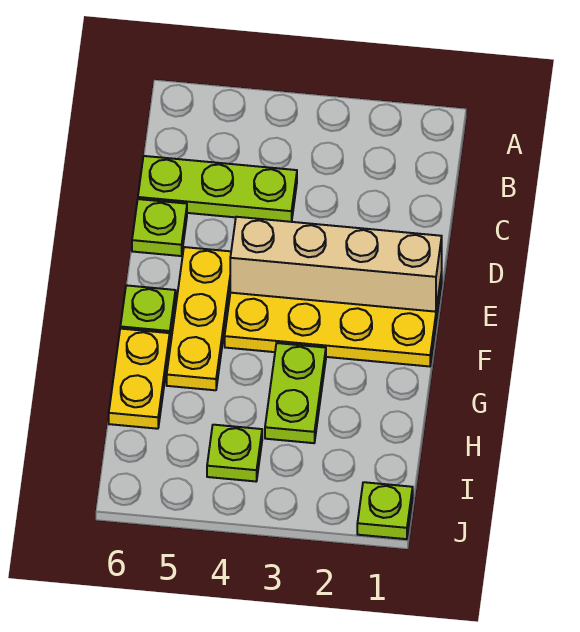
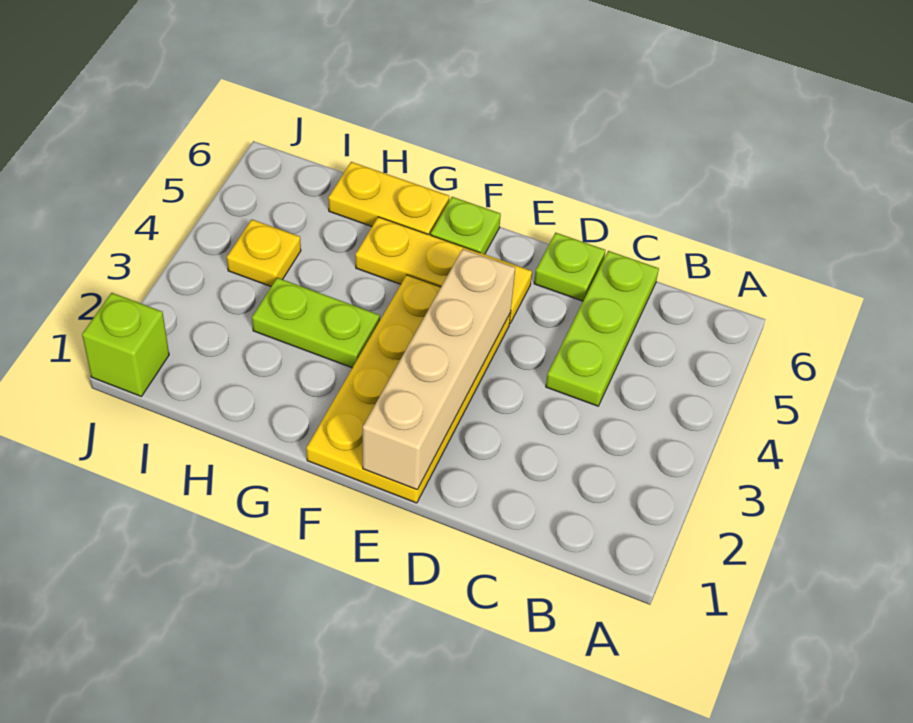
lime plate I4 level 1 -> yellow plate I4 level 1
lime plate J1 level 1 -> lime brick J1 level 1

